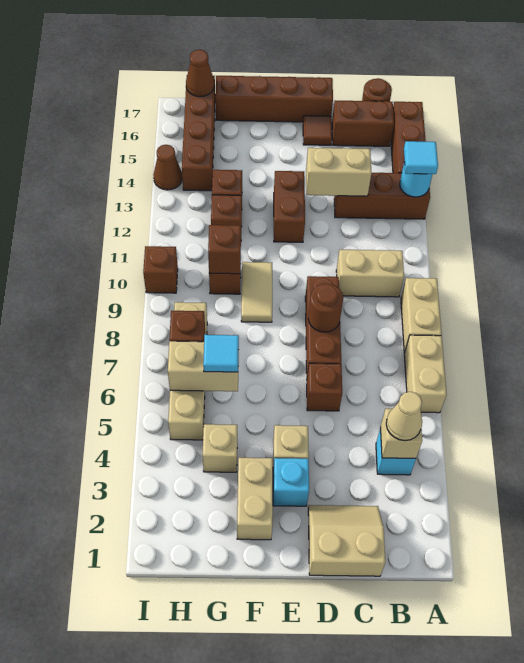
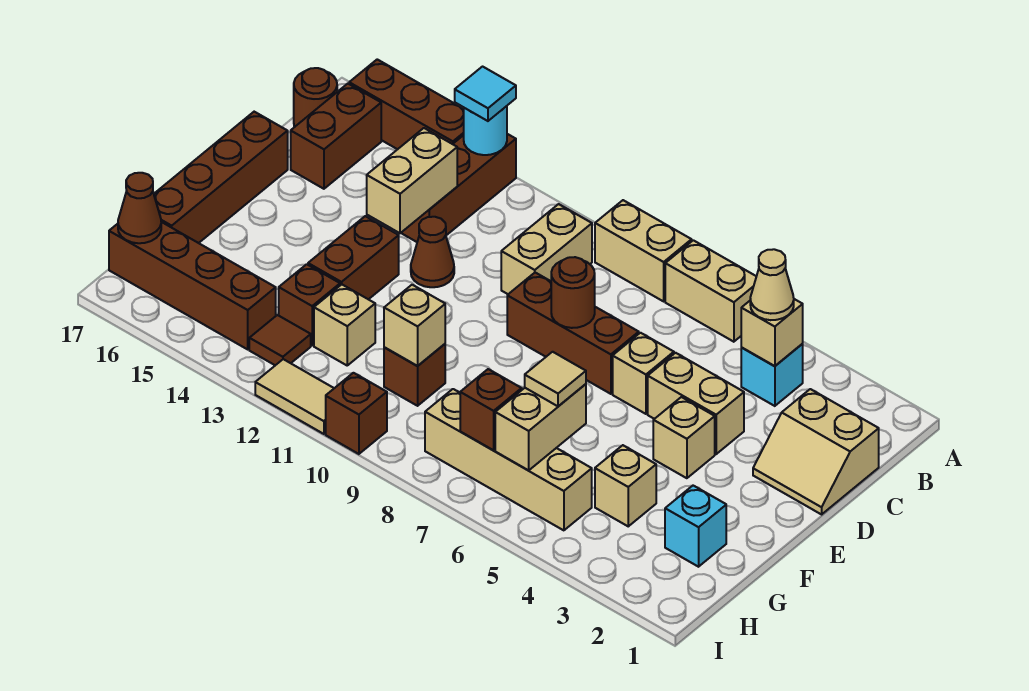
tan slope C1:D2 level 1 top 1 -> tan slope C1:D2 level 1 top C
brown brick D6 level 1 -> tan brick D6 level 1
brown tile D16 level 1 -> brown tile H13 level 1
cyan brick E3 level 1 -> cyan brick G2 level 1
brown brick E12:E13 level 1 -> brown brick E13:F13 level 1
tan brick F2:F3 level 1 -> tan brick D4:D5 level 1
tan tile F9:F10 level 1 -> tan tile I11:I12 level 1
cyan tile G6 level 3 -> tan tile G6 level 3
brown brick G10 level 2 -> tan brick G10 level 2
brown brick G12 level 1 -> tan brick G12 level 1
brown cone I14 level 1 -> brown cone D12 level 1

